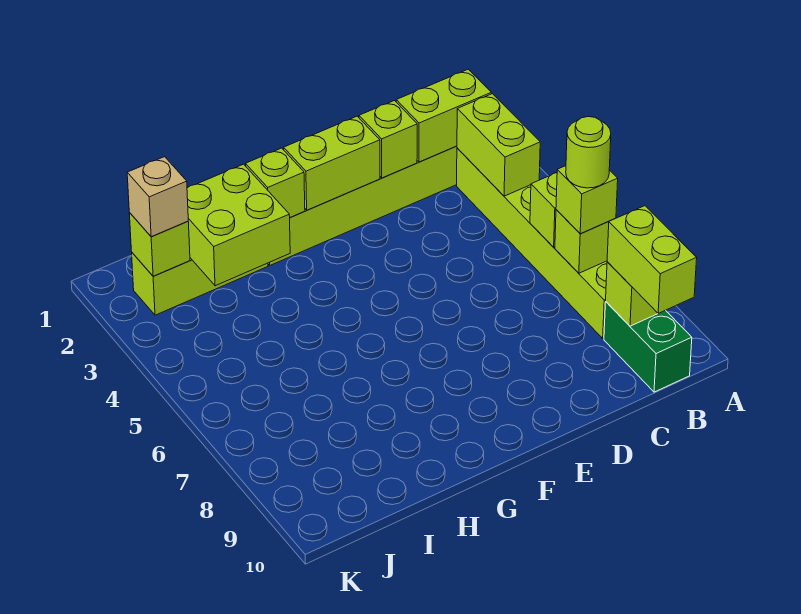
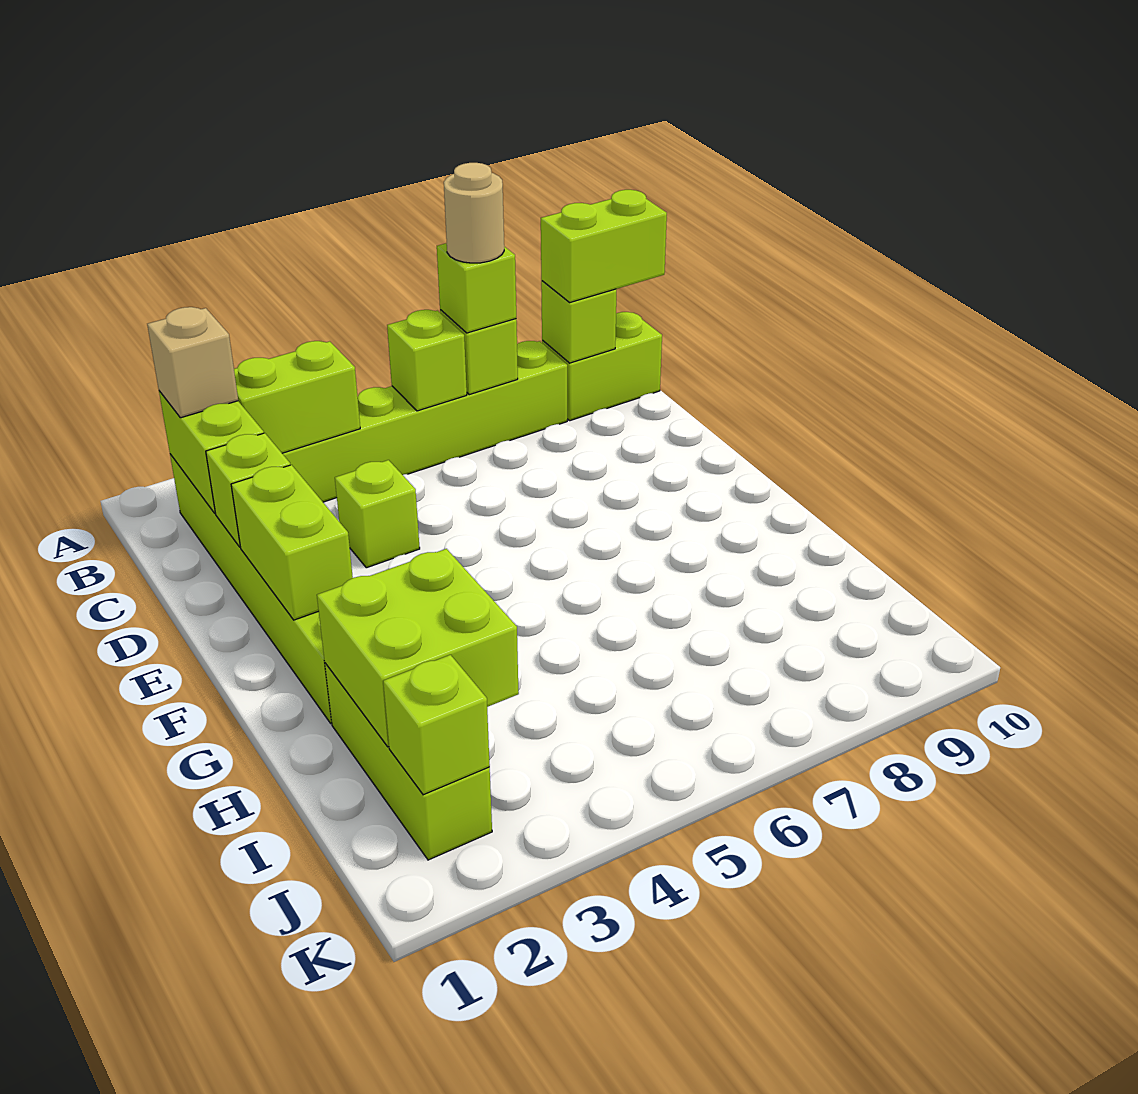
lime round brick B7 level 4 -> tan round brick B7 level 4
green brick B9:B10 level 1 -> lime brick B9:B10 level 1
lime brick G2 level 2 -> lime brick D4 level 1
tan brick J2 level 3 -> tan brick B2 level 3

